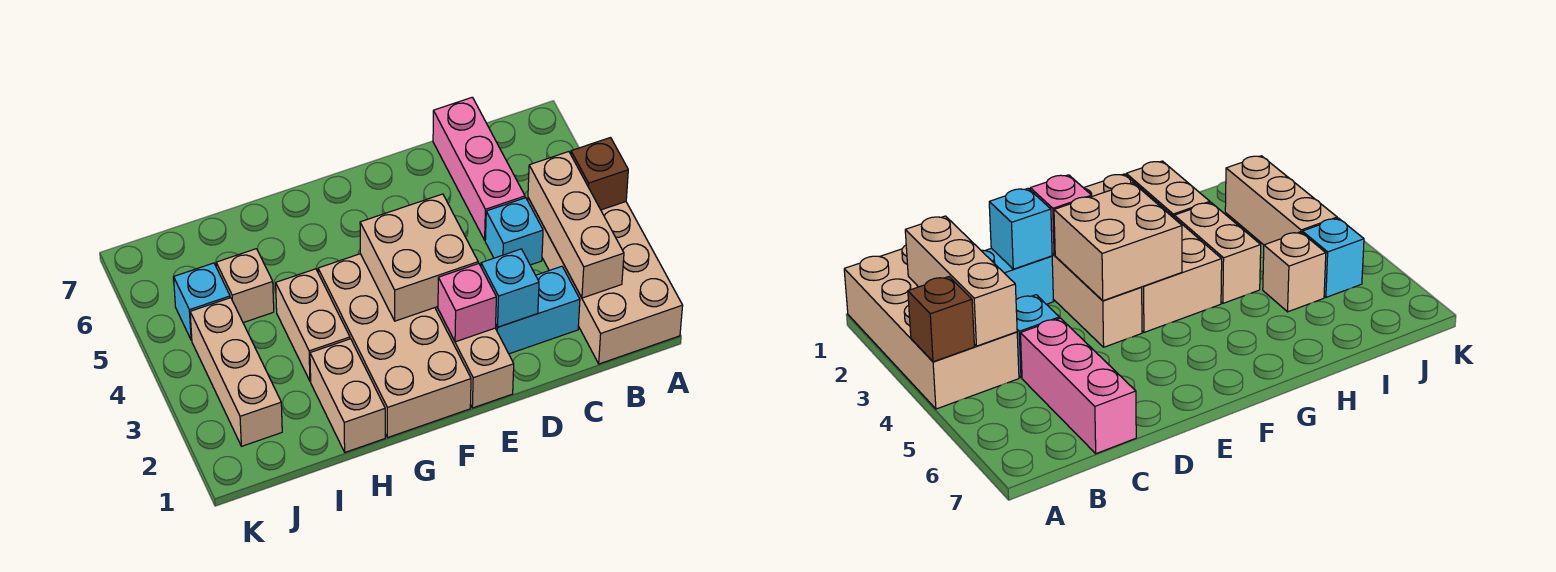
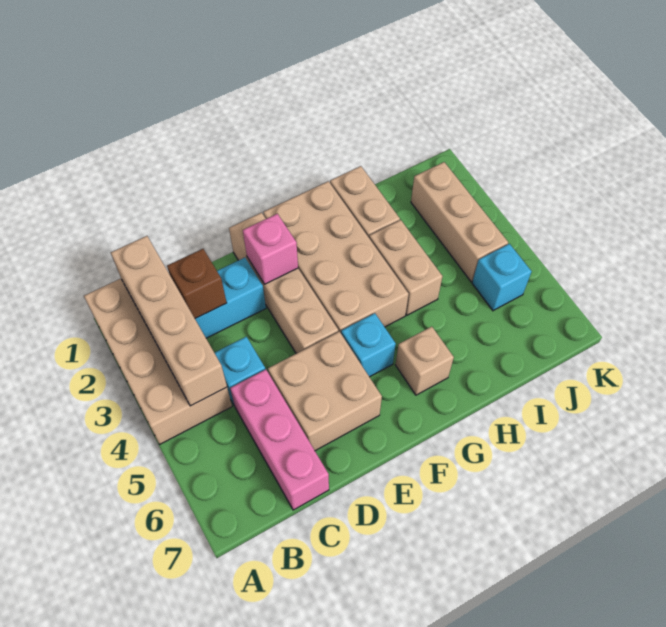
brown brick A4 level 2 -> brown brick C2 level 2
tan brick B2:B4 level 2 -> tan brick B1:B4 level 2
cyan brick D2 level 2 -> cyan brick F5 level 1
tan brick E3:F4 level 2 -> tan brick D5:E6 level 1
tan brick I5 level 1 -> tan brick G6 level 1

